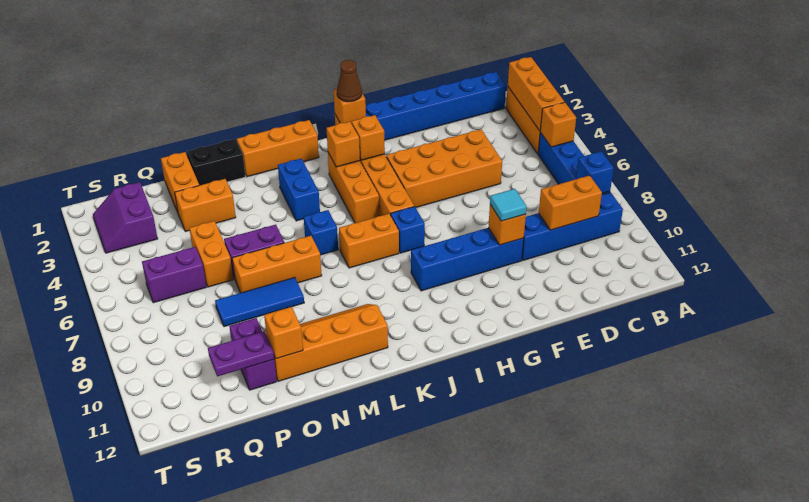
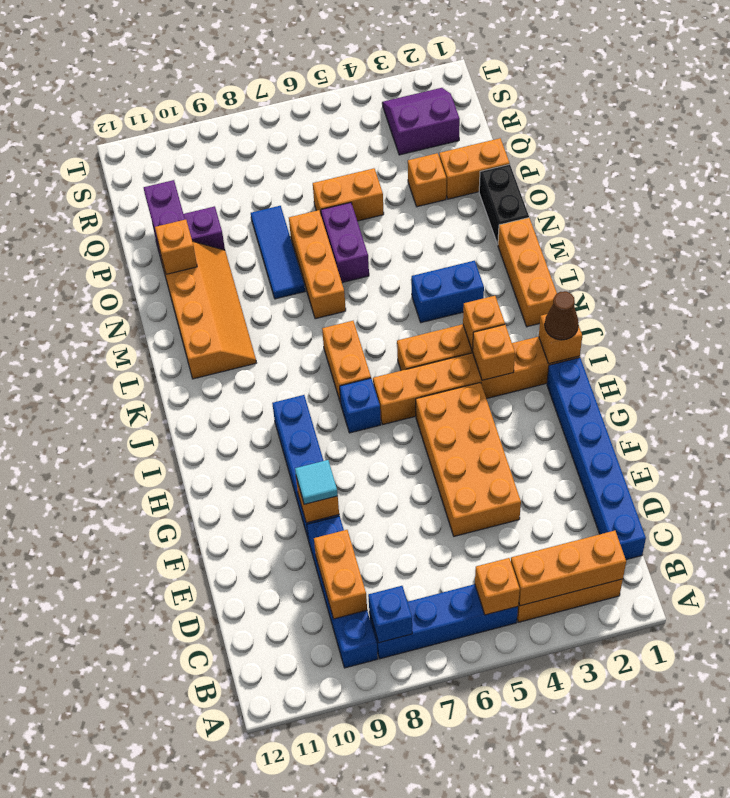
blue brick L6 level 1 -> none
orange brick O3:P3 level 1 -> orange brick P3 level 1
purple brick Q6:R6 level 1 -> none

